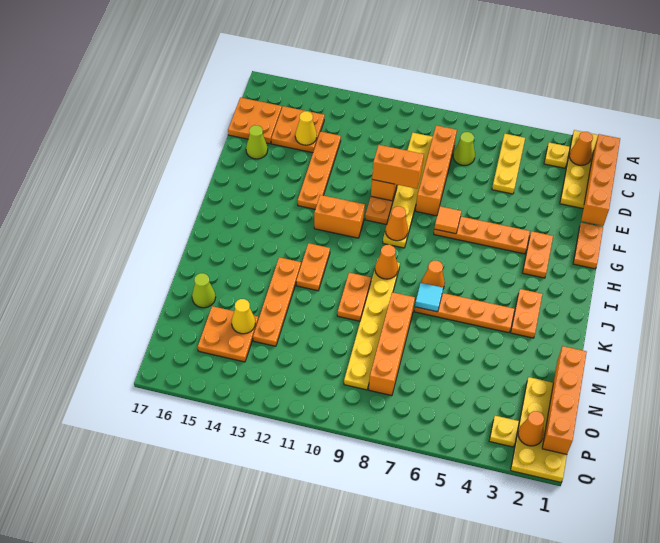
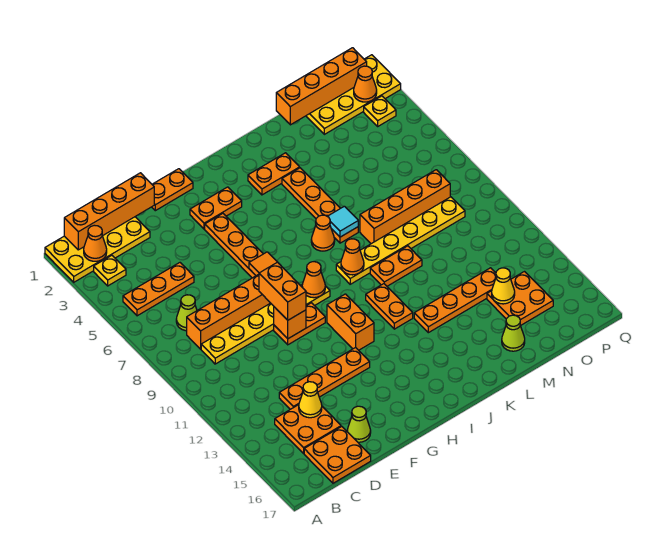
yellow plate B5:D5 level 1 -> orange plate B5:D5 level 1
orange plate J12:K12 level 1 -> orange plate J11:J12 level 1

